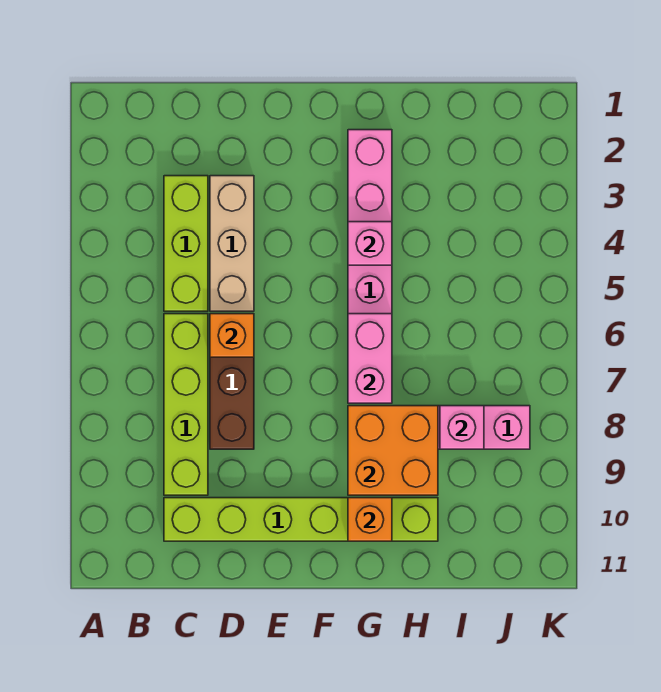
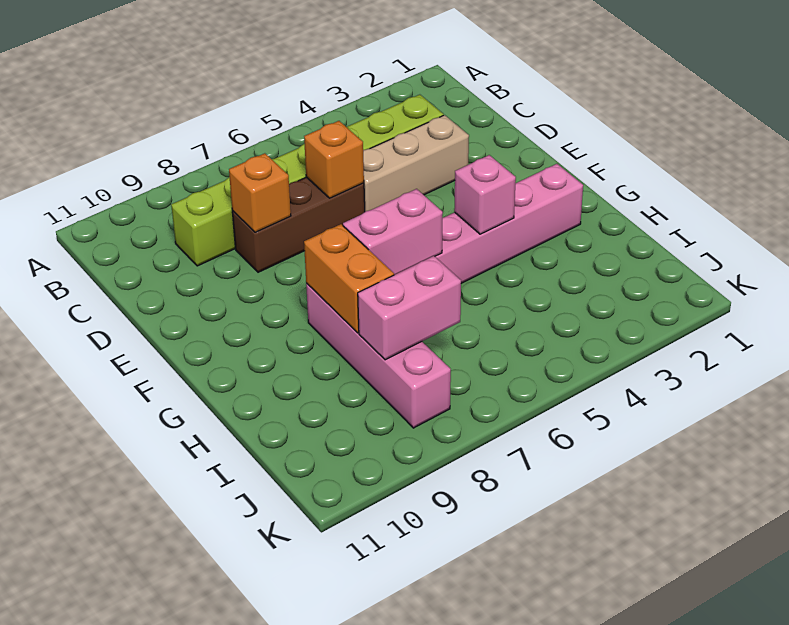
lime brick C10:H10 level 1 -> none
orange brick G8:H9 level 2 -> orange brick G8:H8 level 2
orange brick G10 level 2 -> orange brick D8 level 2
pink brick I8 level 2 -> pink brick I7:I8 level 2

